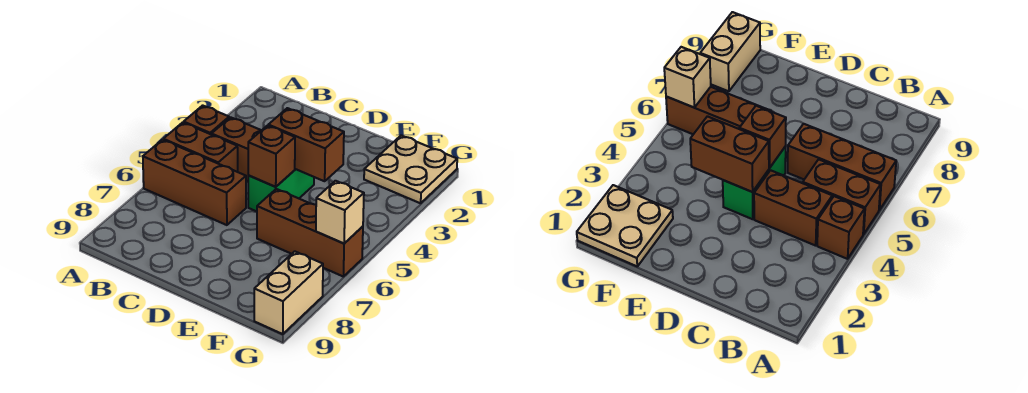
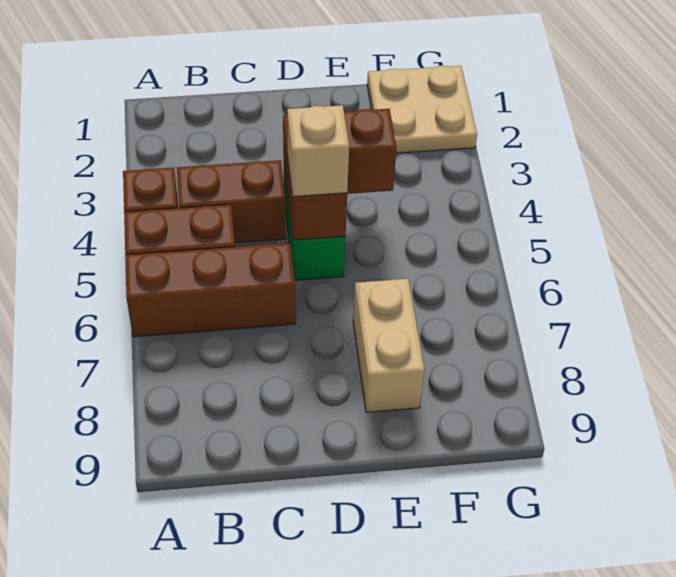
brown brick E6:G6 level 1 -> none
tan brick G6 level 2 -> tan brick D5 level 3
tan brick G8:G9 level 1 -> tan brick E7:E8 level 1

